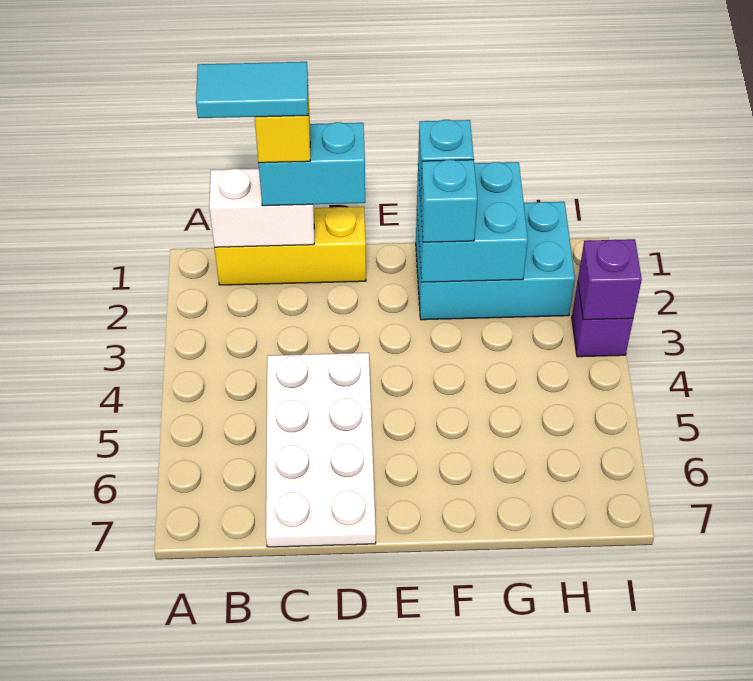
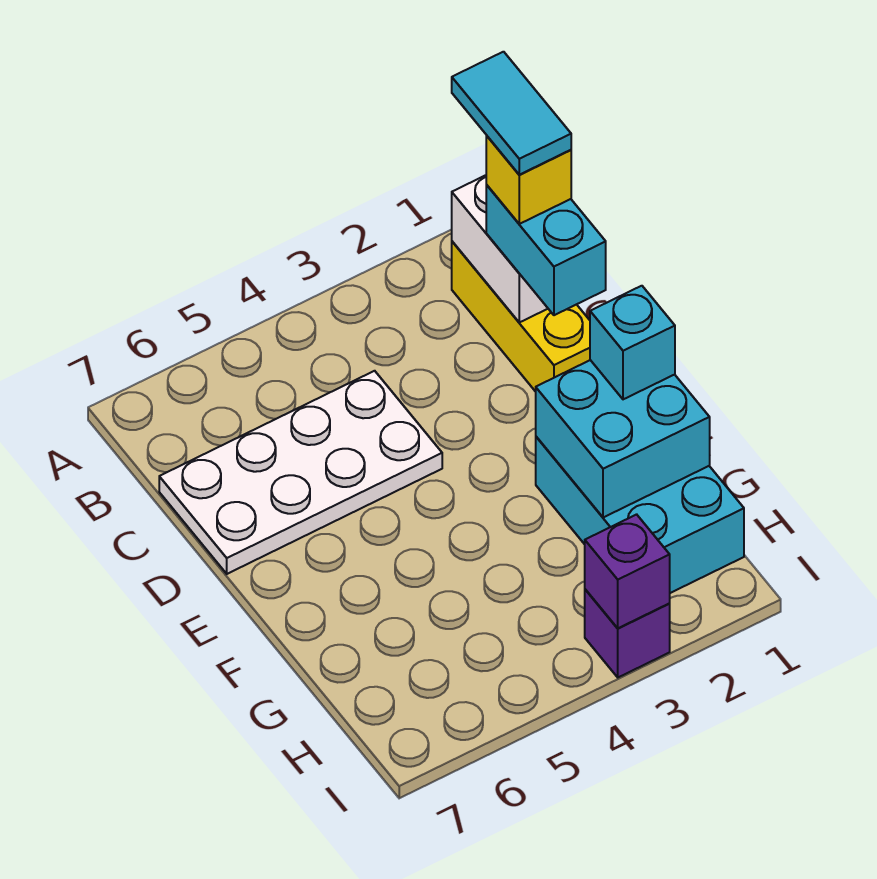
cyan brick F2 level 3 -> none

